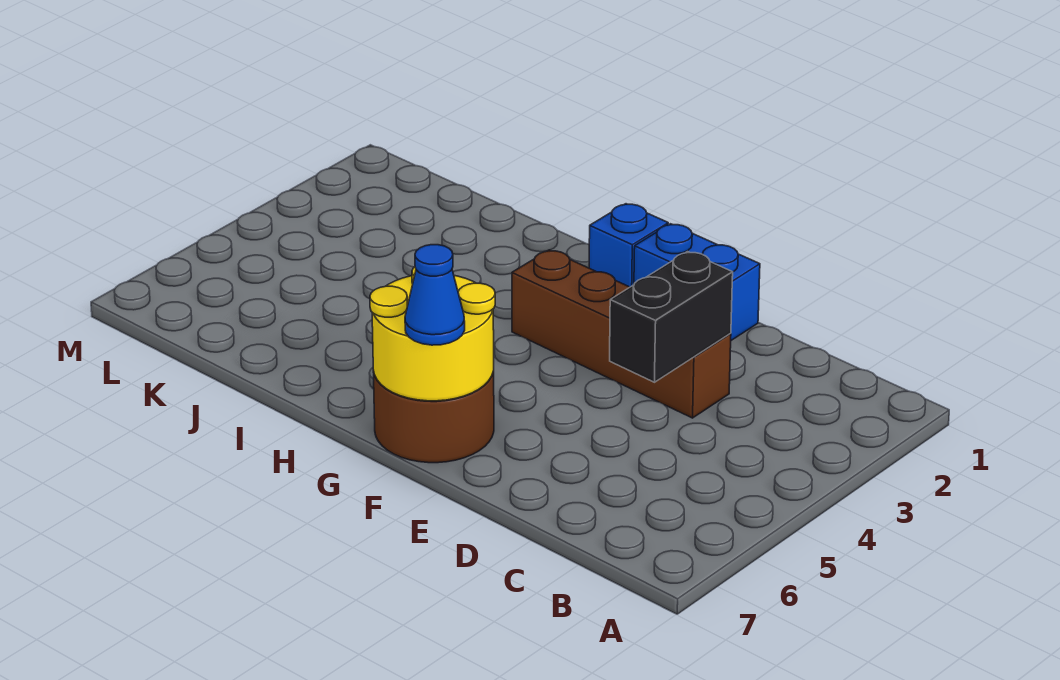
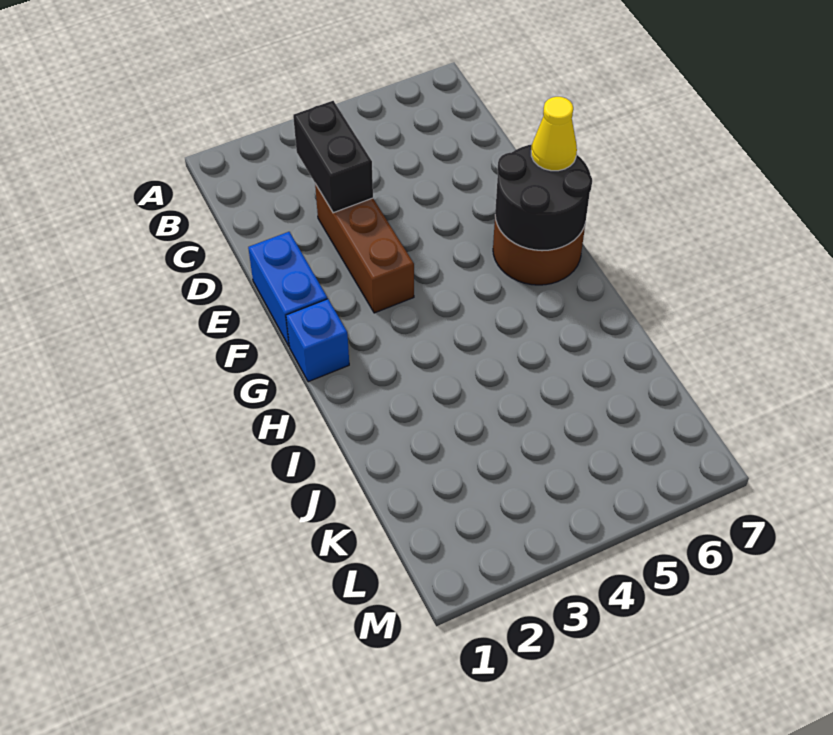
brown brick D3:G3 level 1 -> brown brick D3:F3 level 1
black brick D3:D4 level 2 -> black brick C3:D3 level 2
yellow round brick F6:G7 level 2 -> black round brick F6:G7 level 2
blue cone F7 level 3 -> yellow cone F7 level 3

